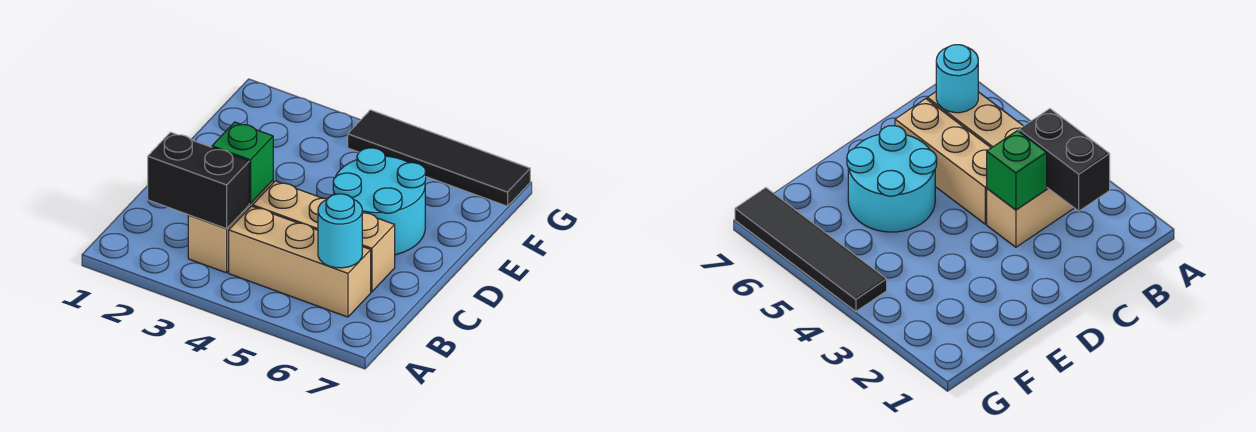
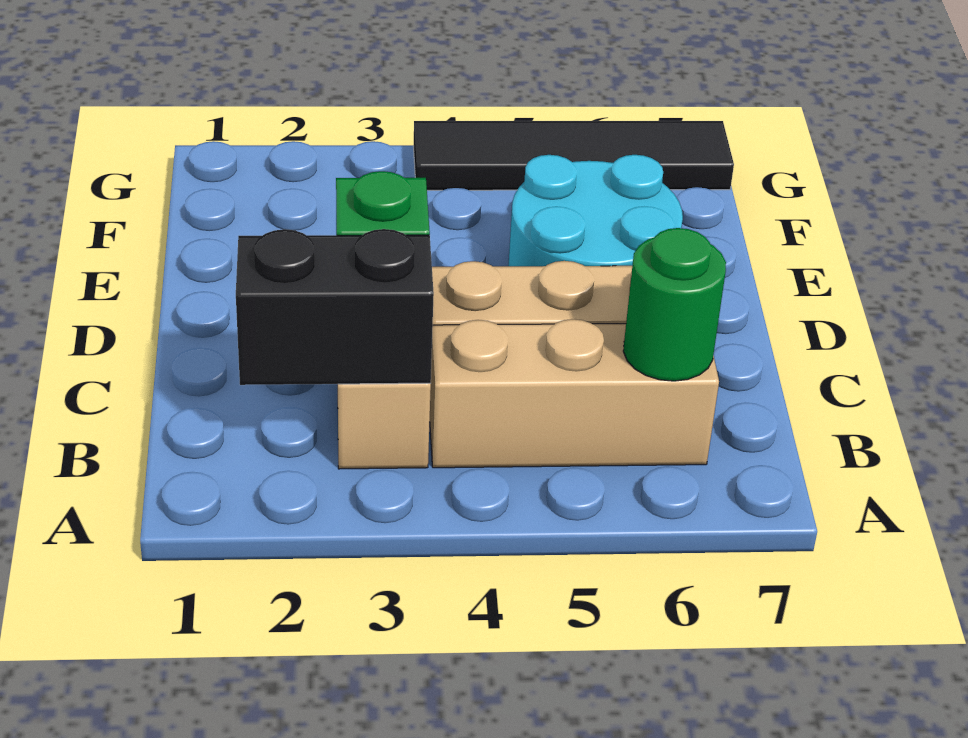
cyan round brick B6 level 2 -> green round brick B6 level 2

